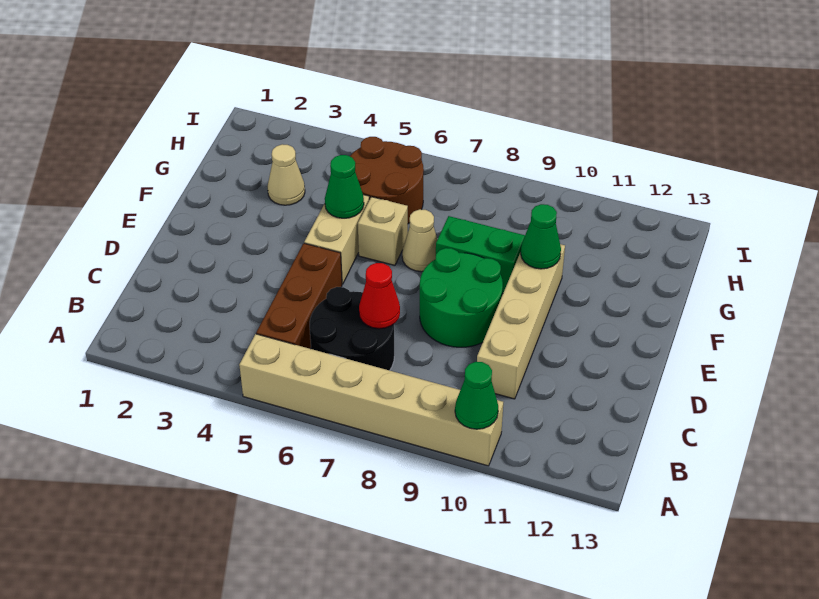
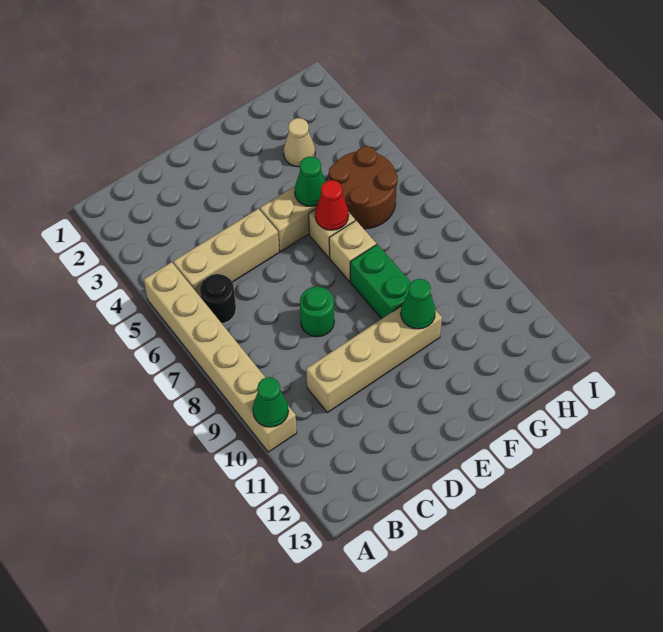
brown brick B5:D5 level 1 -> tan brick B5:D5 level 1
black round brick B6:C7 level 1 -> black round brick B6 level 1
red cone C7 level 2 -> red cone F6 level 2
green round brick D8:E9 level 1 -> green round brick D8 level 1
tan cone F7 level 1 -> tan brick F7 level 1

